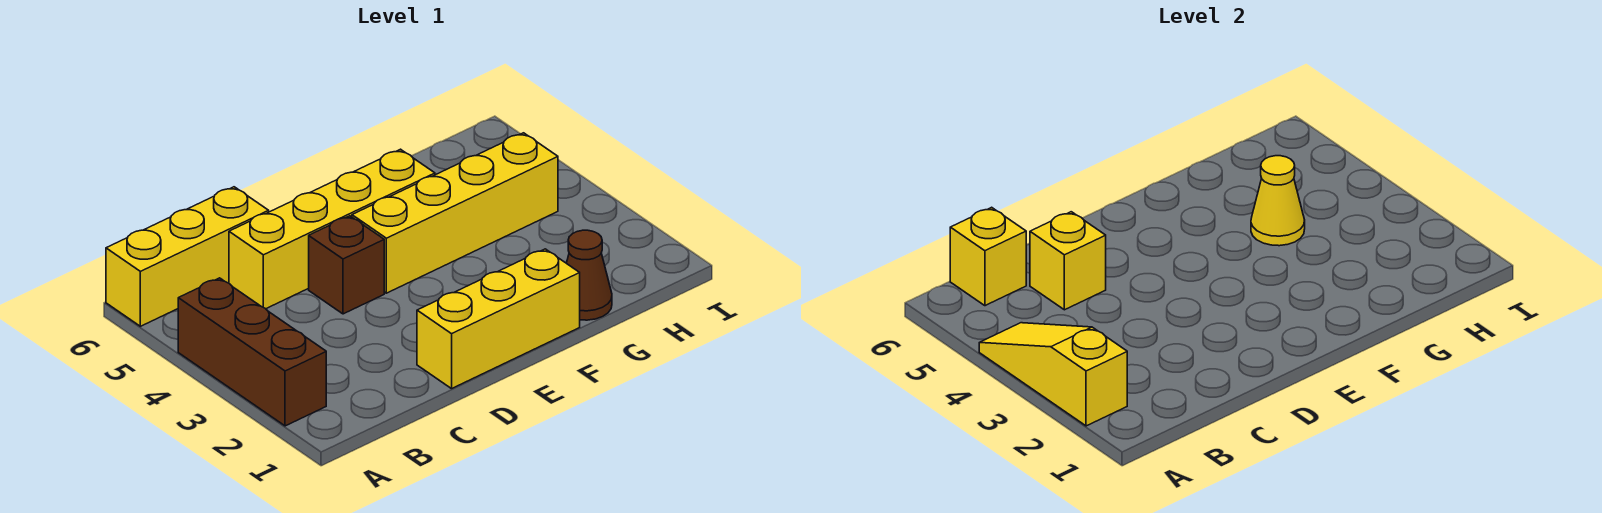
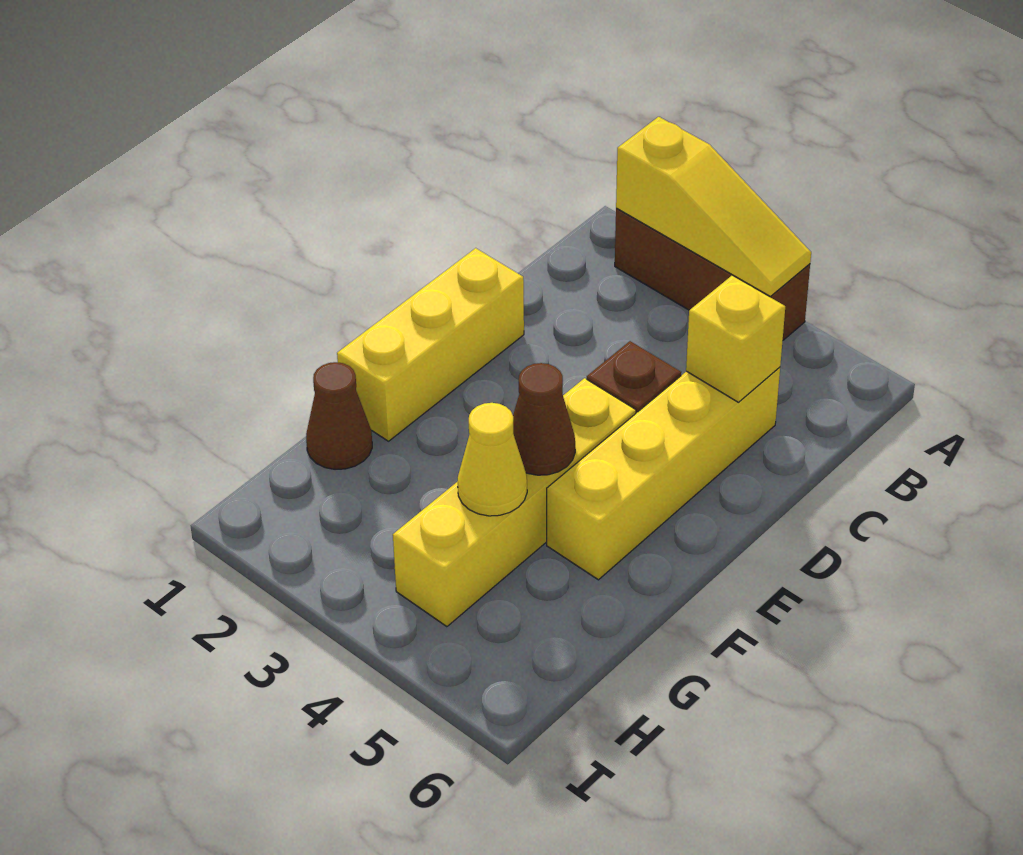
yellow brick A6:C6 level 1 -> none
yellow brick B6 level 2 -> none
none -> brown cone F4 level 2

